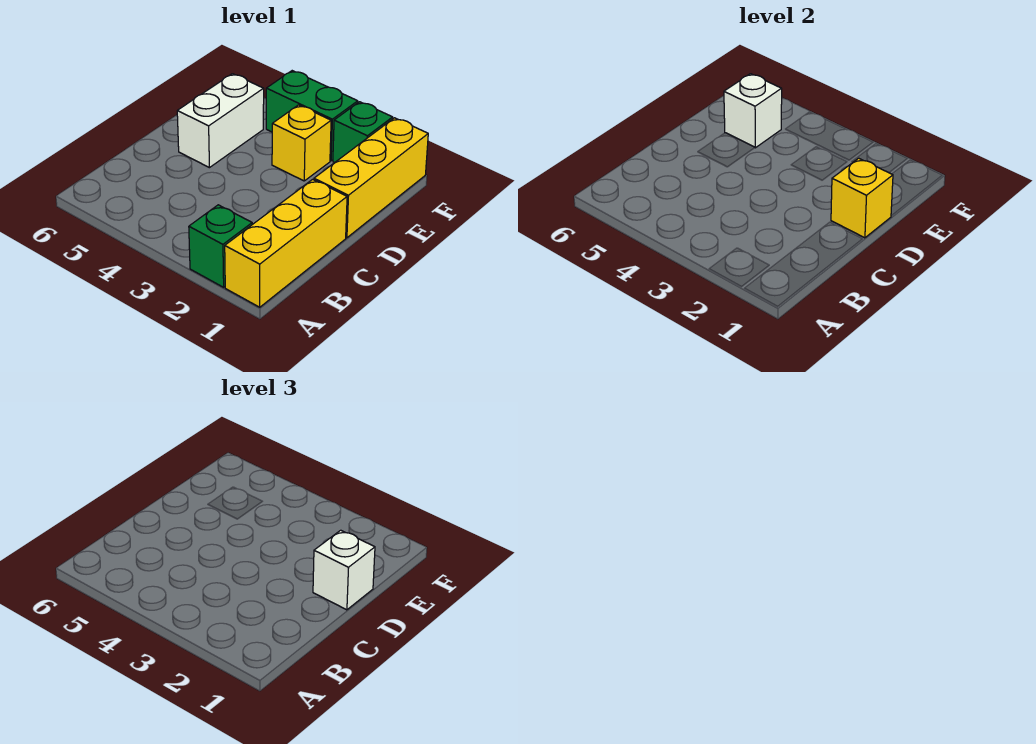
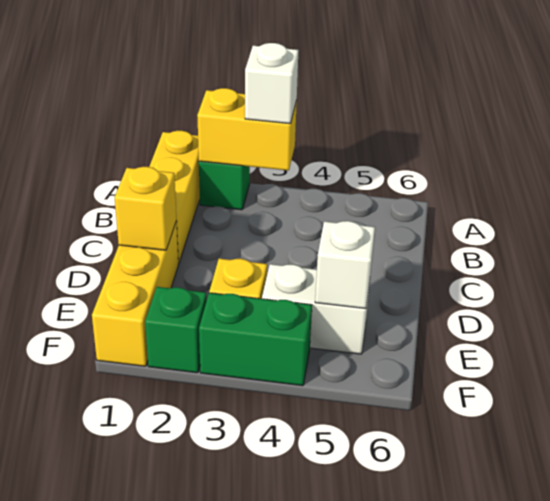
none -> yellow brick A2:A3 level 2
white brick D1 level 3 -> white brick A3 level 3
white brick D5:E5 level 1 -> white brick E4:E5 level 1

